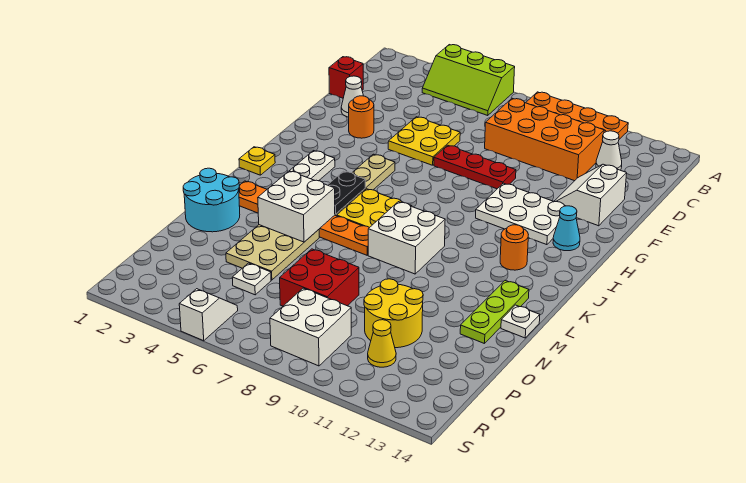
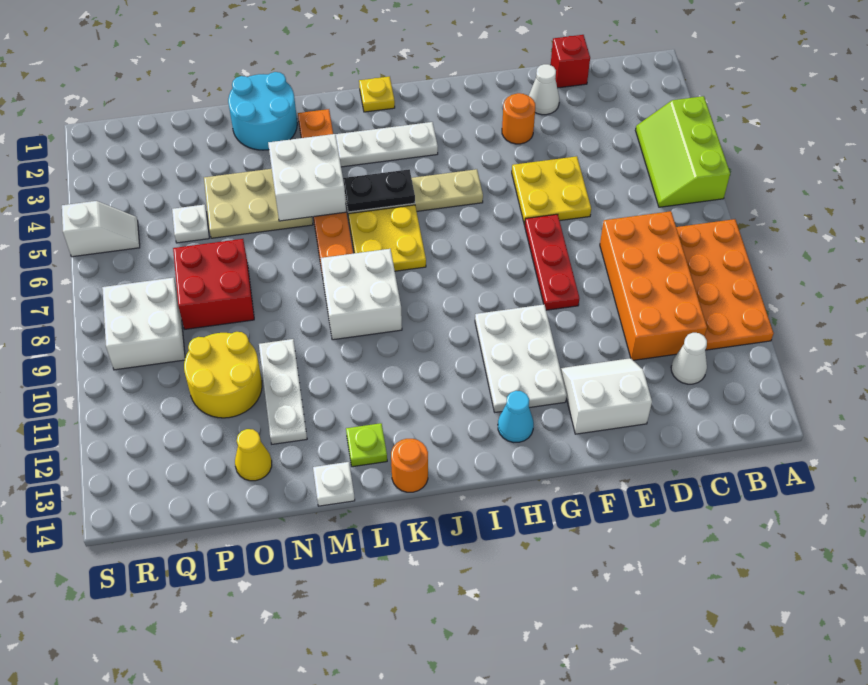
orange round brick J12 level 1 -> orange round brick K14 level 1
lime plate L13:N13 level 1 -> lime plate L13 level 1
none -> white plate N10:N12 level 1
yellow cone Q11 level 1 -> yellow cone O13 level 1

